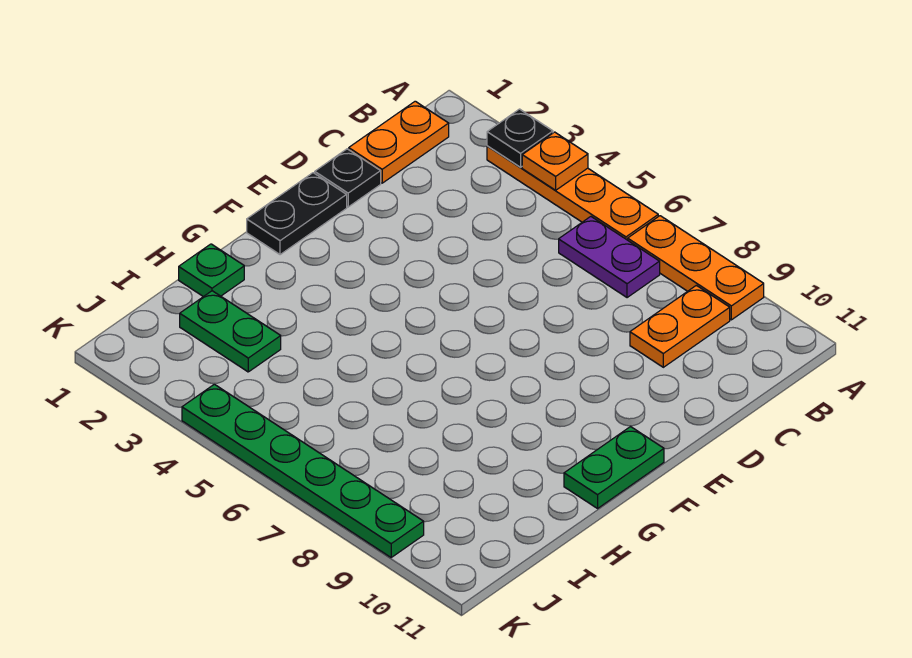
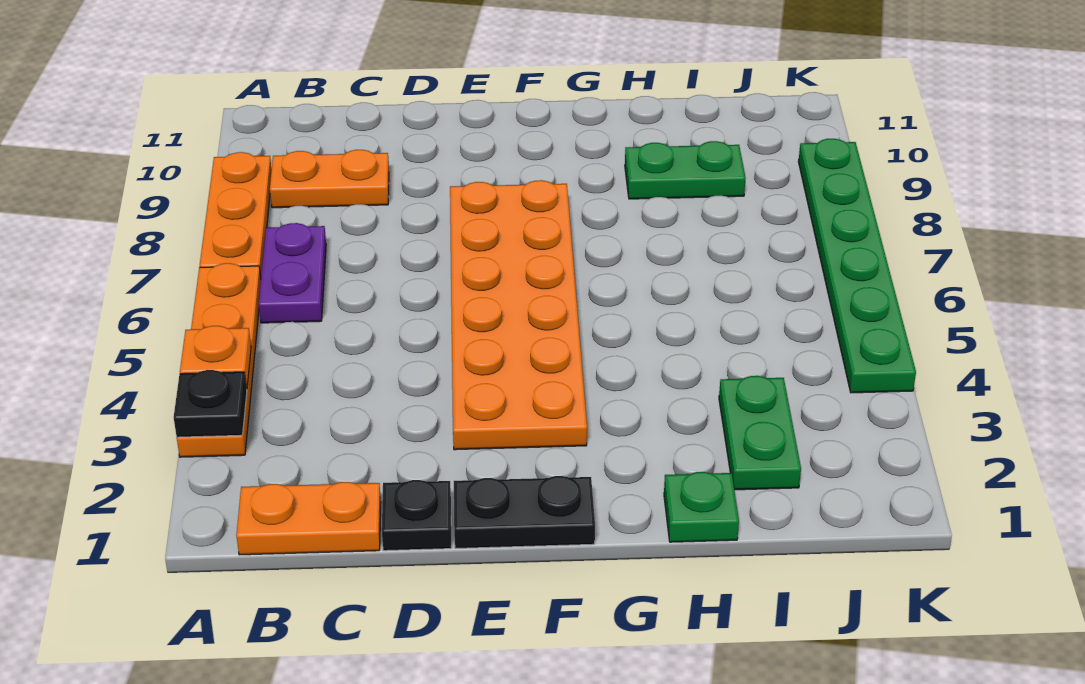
none -> orange plate E3:F8 level 1
green plate F11:G11 level 1 -> green plate H9:I9 level 1

